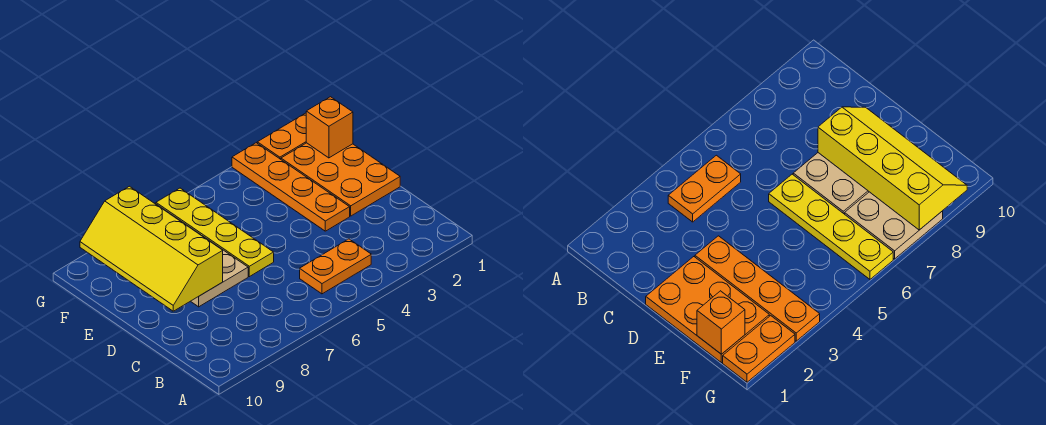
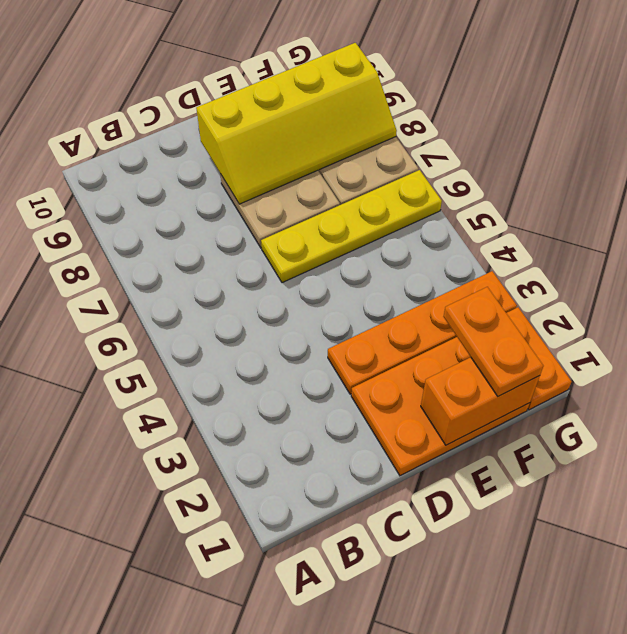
orange plate B4:B5 level 1 -> orange plate F1:F2 level 3
yellow slope D8:G9 level 2 top 8 -> yellow slope D8:G9 level 2 top 9
orange brick F1 level 2 -> orange brick E1:F1 level 2

